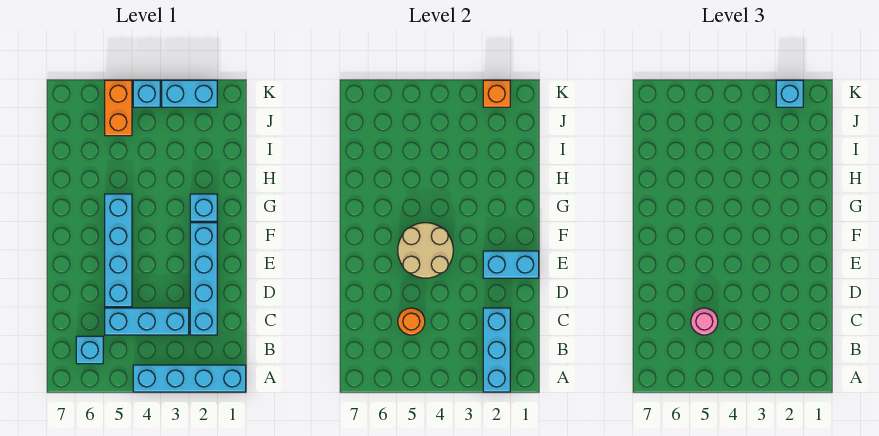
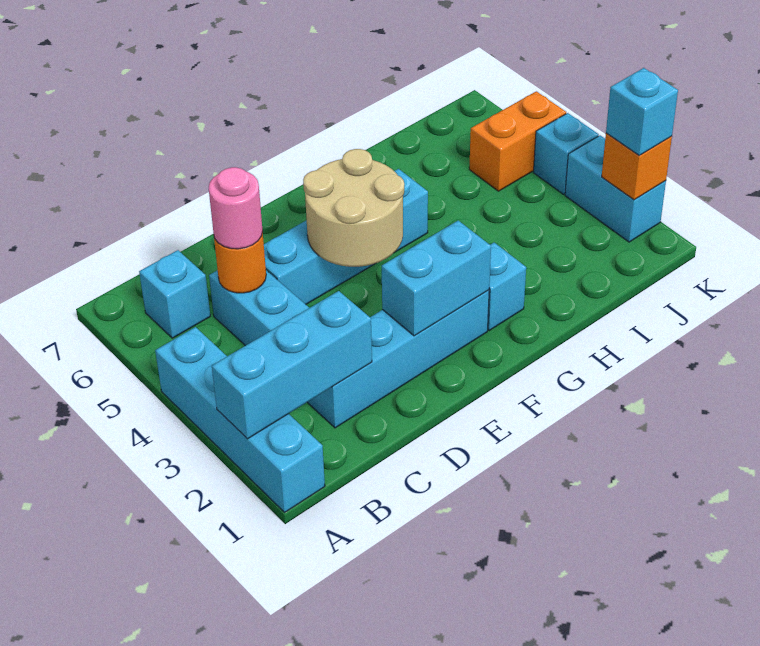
cyan brick E1:E2 level 2 -> cyan brick E2:F2 level 2

